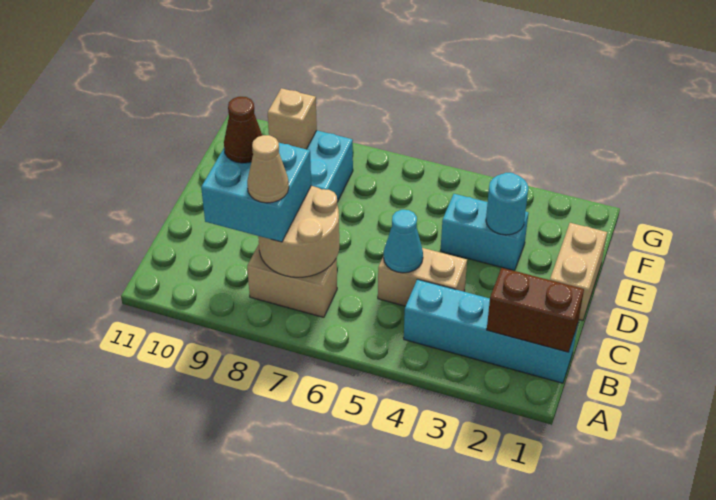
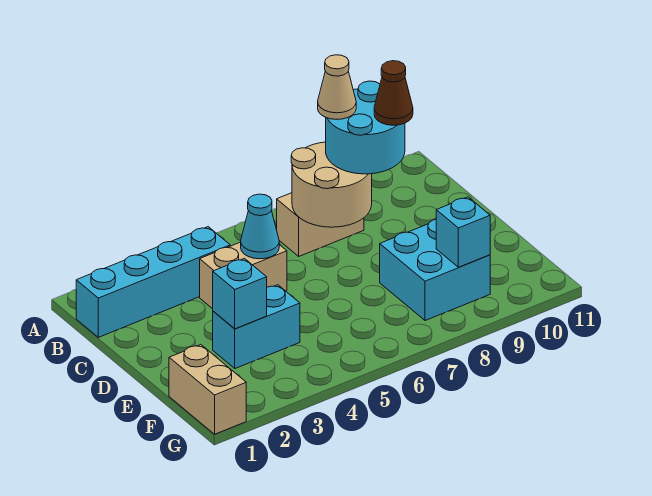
brown brick B1:B2 level 2 -> none
cyan brick B8:C9 level 3 -> cyan round brick B8:C9 level 3
tan brick D1:E1 level 1 -> tan brick F1:G1 level 1
cyan round brick E3 level 2 -> cyan brick E3 level 2
tan brick F9 level 2 -> cyan brick F9 level 2

